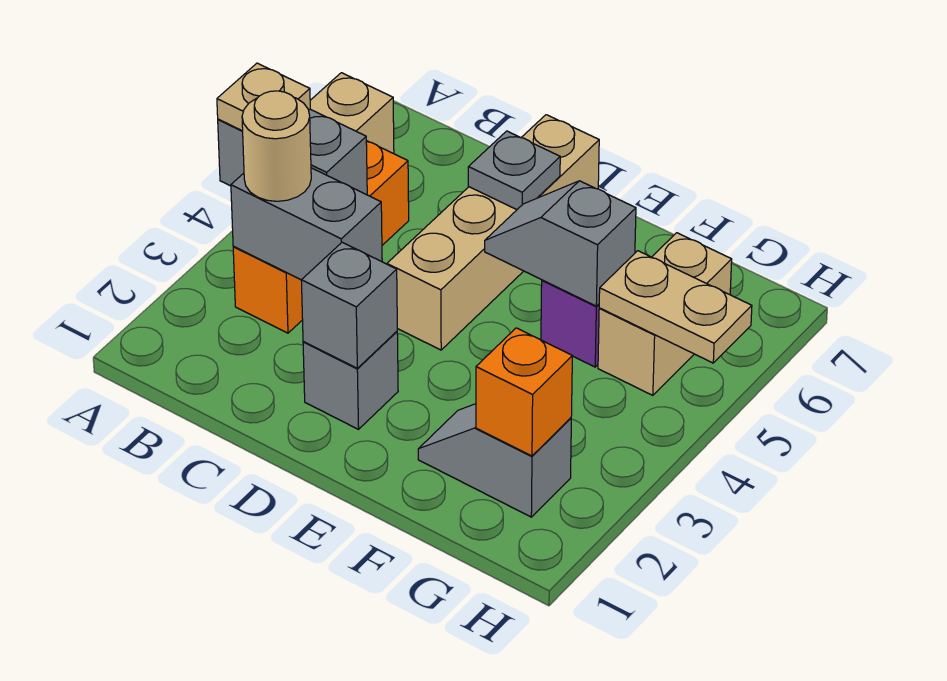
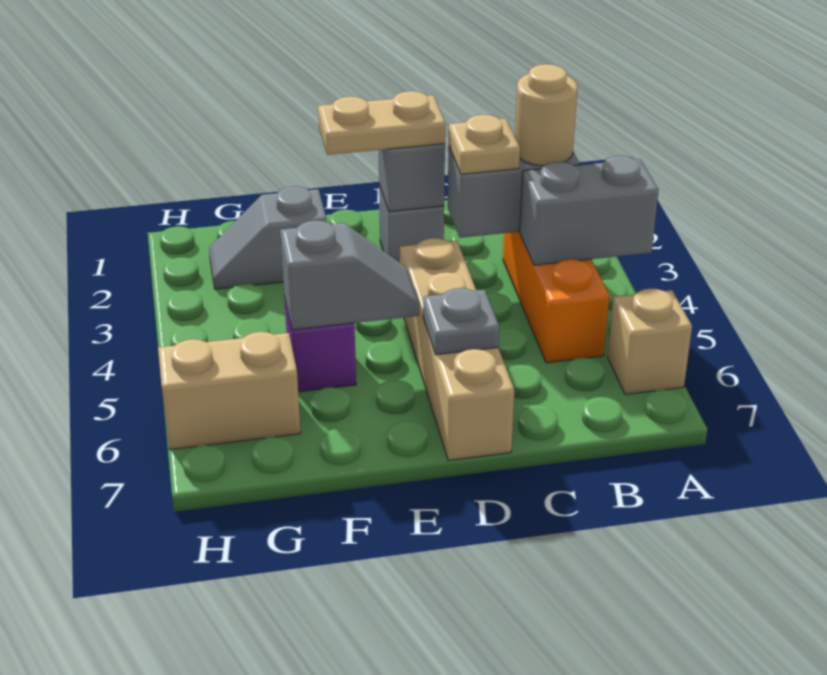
tan plate A4 level 3 -> tan plate C3 level 3
grey slope F2:G2 level 1 top G -> grey slope F2:G2 level 1 top F
orange brick G2 level 2 -> none
tan brick G5:G6 level 1 -> tan brick G6:H6 level 1
tan plate G5:H5 level 2 -> tan plate D2:E2 level 3

